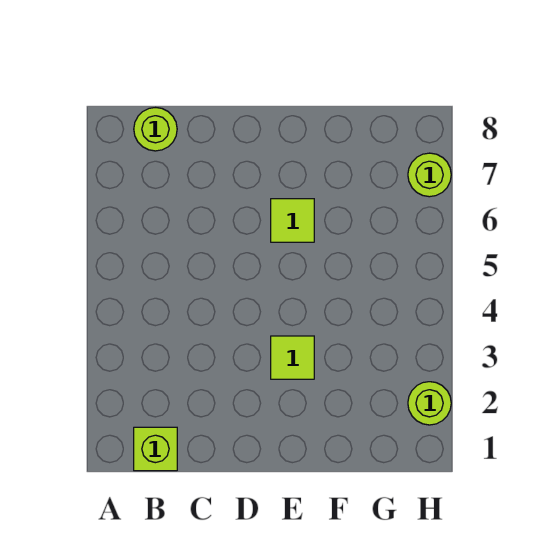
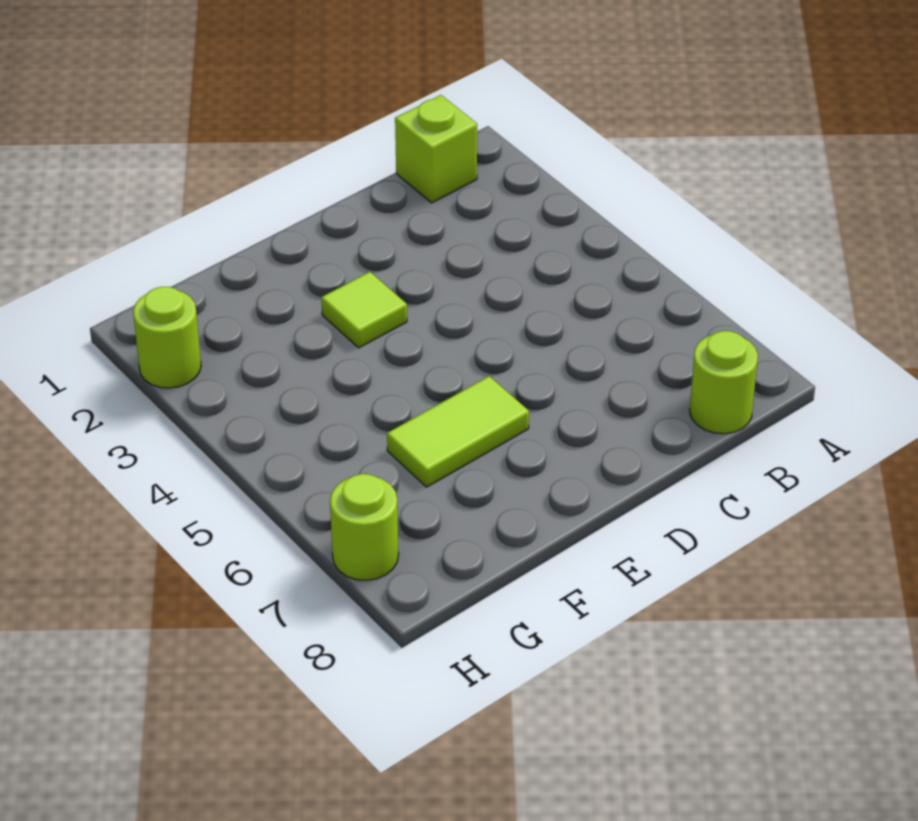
lime tile E6 level 1 -> lime tile E6:F6 level 1

